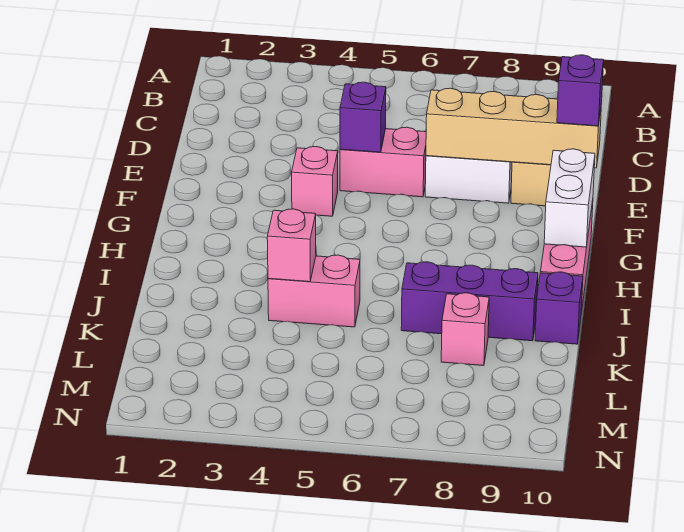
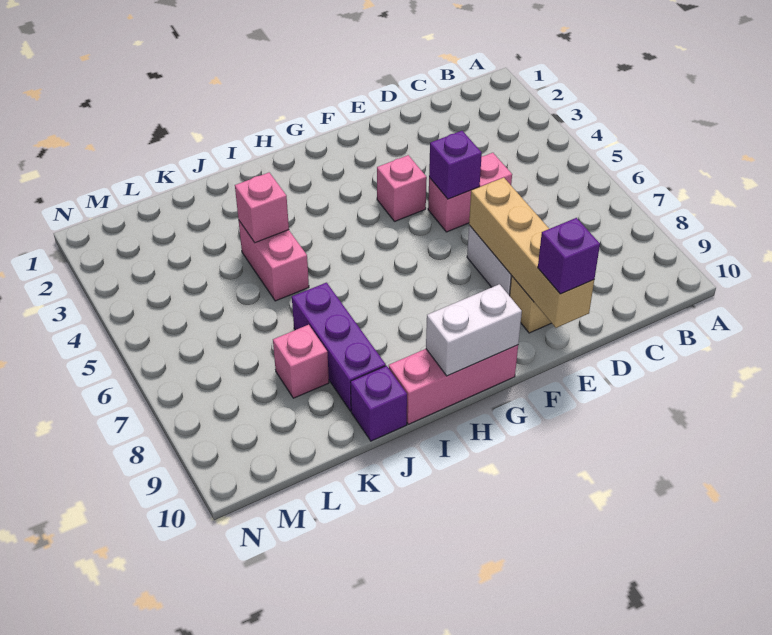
pink brick E5:E6 level 1 -> pink brick D5:E5 level 1

